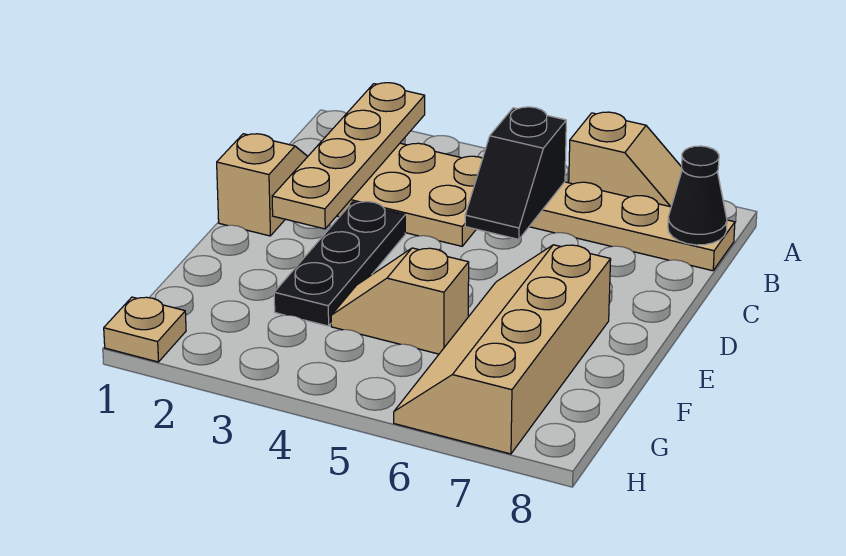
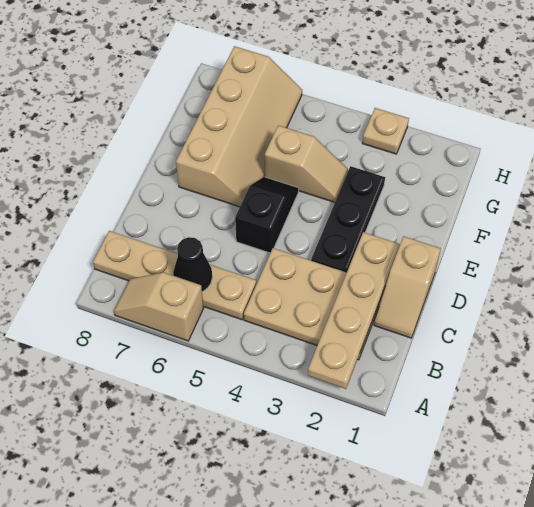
black slope B5:C5 level 2 top B -> black slope D5:E5 level 1 top D
black cone B8 level 2 -> black cone B6 level 2
tan plate H1 level 1 -> tan plate H3 level 1

